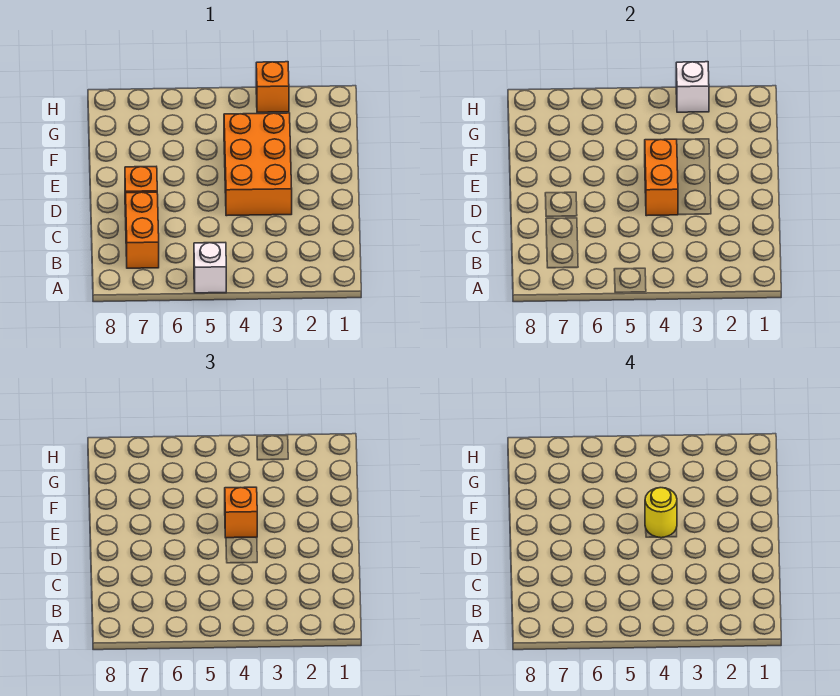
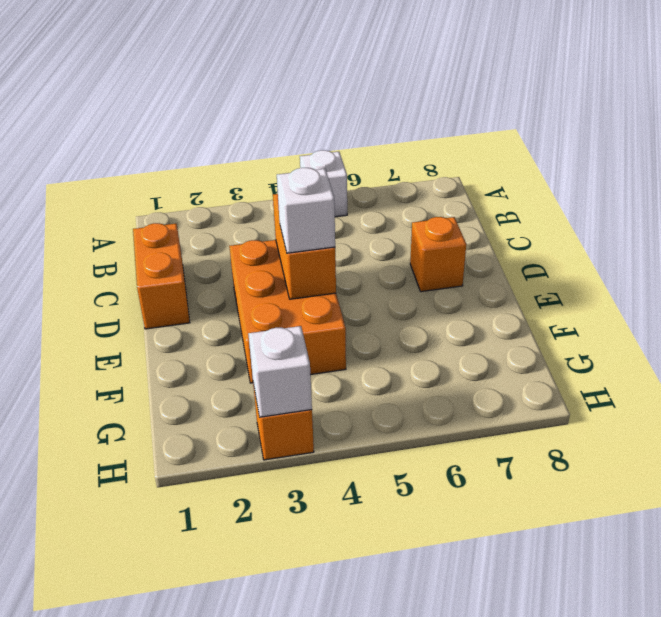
orange brick B7:C7 level 1 -> orange brick C1:D1 level 1
orange brick E4 level 3 -> white brick E4 level 3
yellow round brick E4 level 4 -> none

